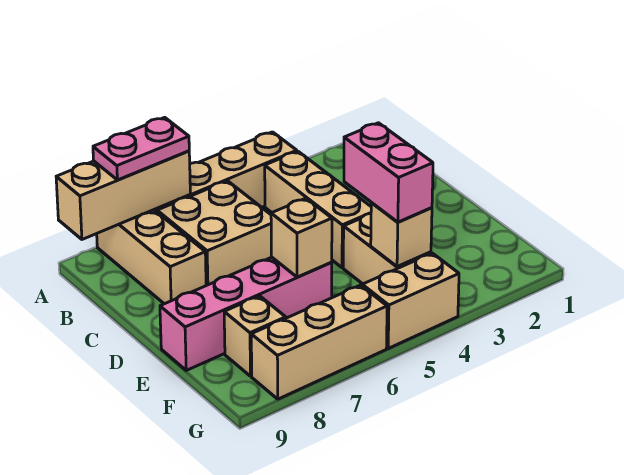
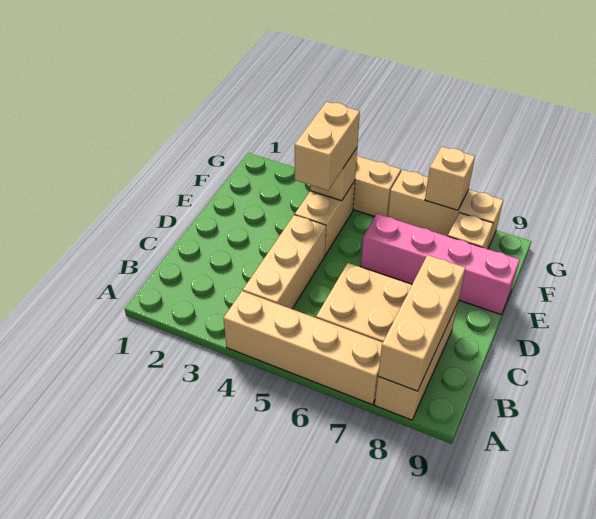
tan brick A7:A9 level 2 -> tan brick A8:C8 level 2
pink plate A7:A8 level 3 -> none
pink brick E4:F4 level 3 -> tan brick E4:F4 level 3
tan brick E6 level 2 -> tan brick G7 level 2

